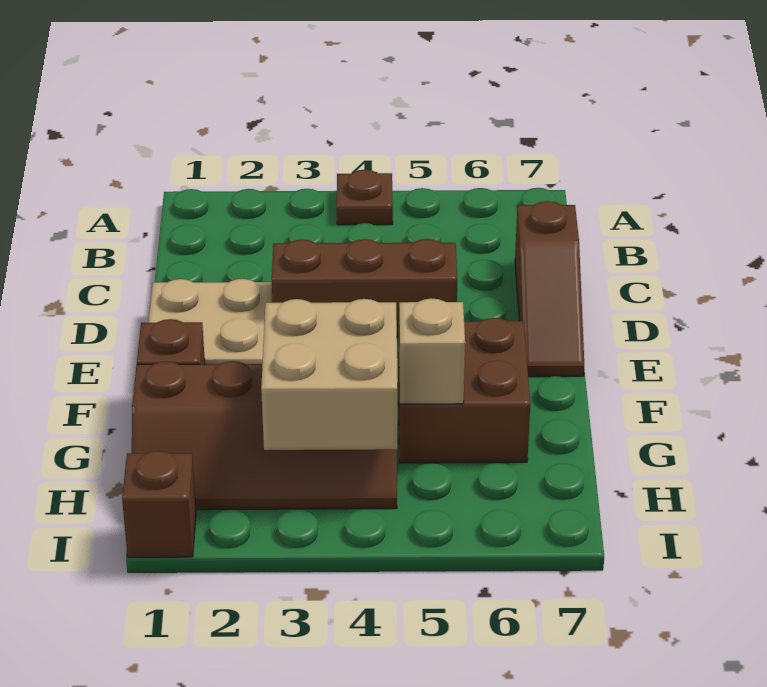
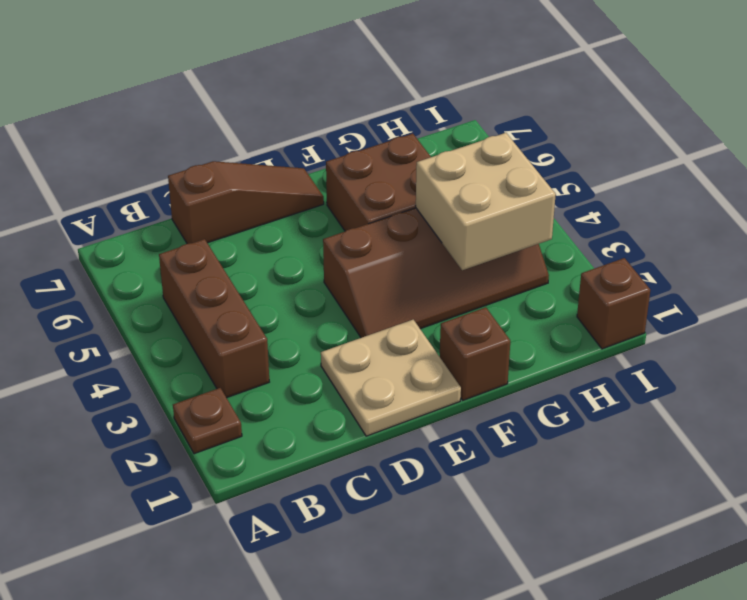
brown plate A4 level 1 -> brown plate A2 level 1
brown brick D3:D5 level 1 -> brown brick B3:B5 level 1
brown slope G1:H4 level 1 top G -> brown slope E3:H4 level 1 top 4
tan brick G5 level 2 -> none

